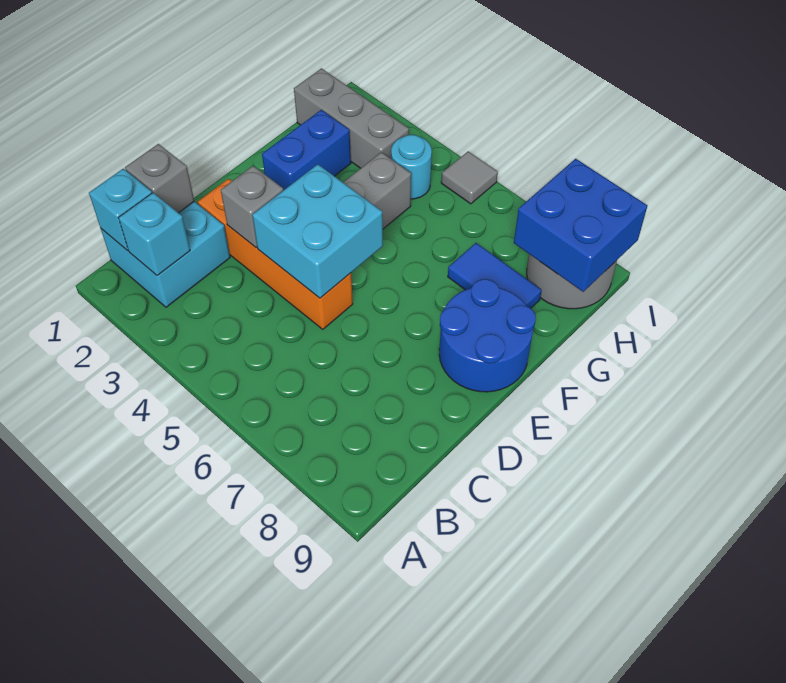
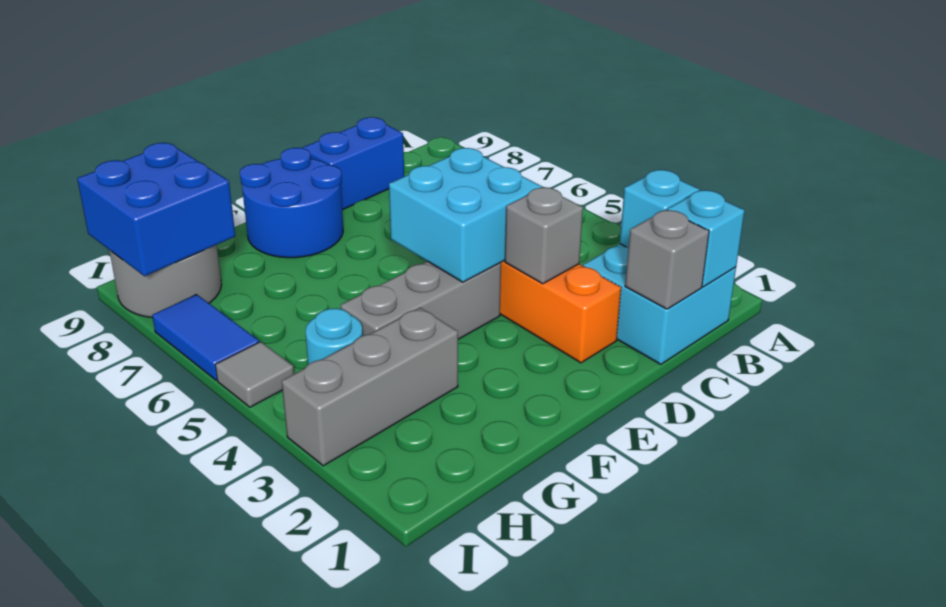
blue brick F2:G2 level 1 -> blue brick C9:D9 level 1
blue tile G7:G8 level 1 -> blue tile I6:I7 level 1
grey brick H1:H3 level 1 -> grey brick G3:I3 level 1

